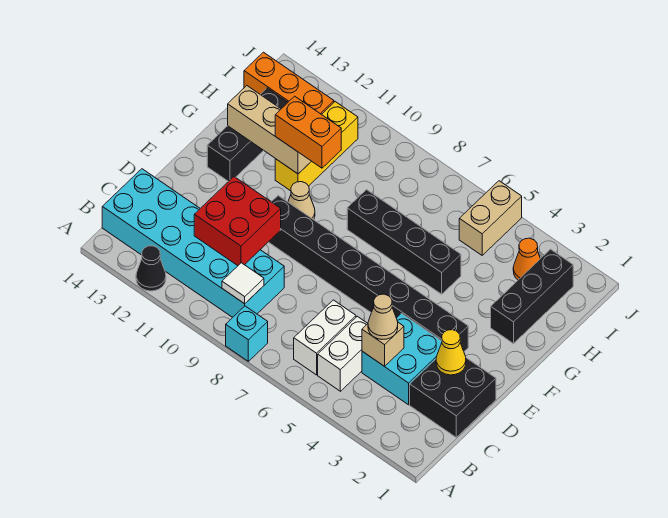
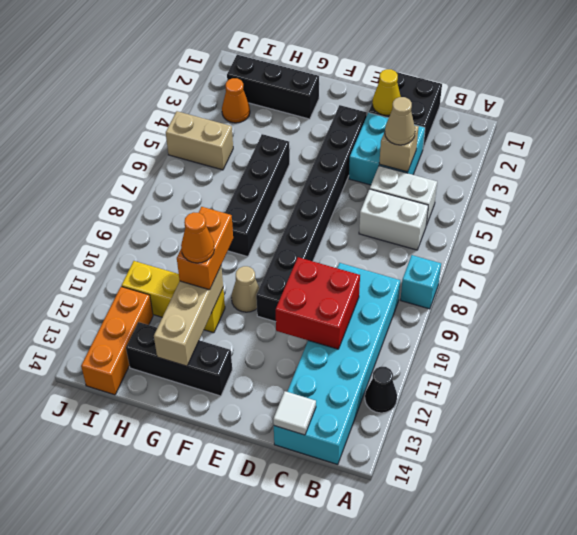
white tile B9 level 2 -> white tile C14 level 2
none -> orange cone G11 level 4

